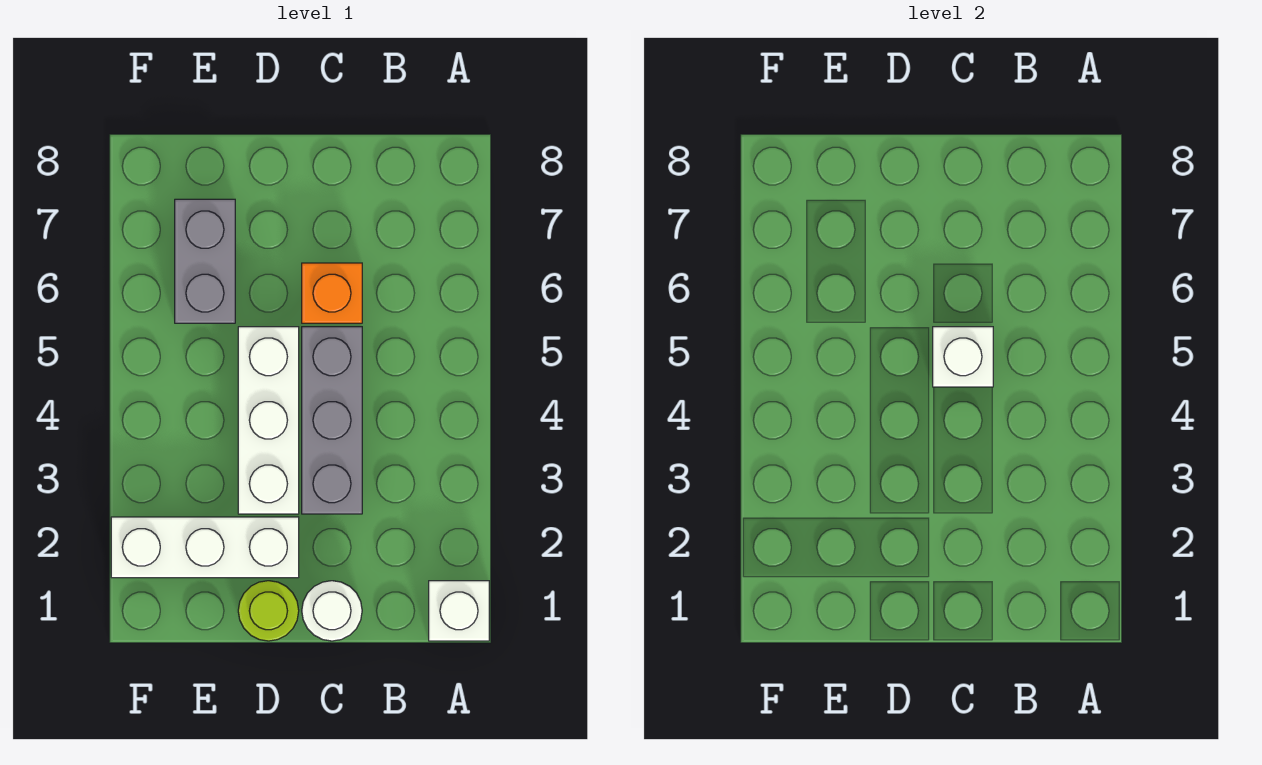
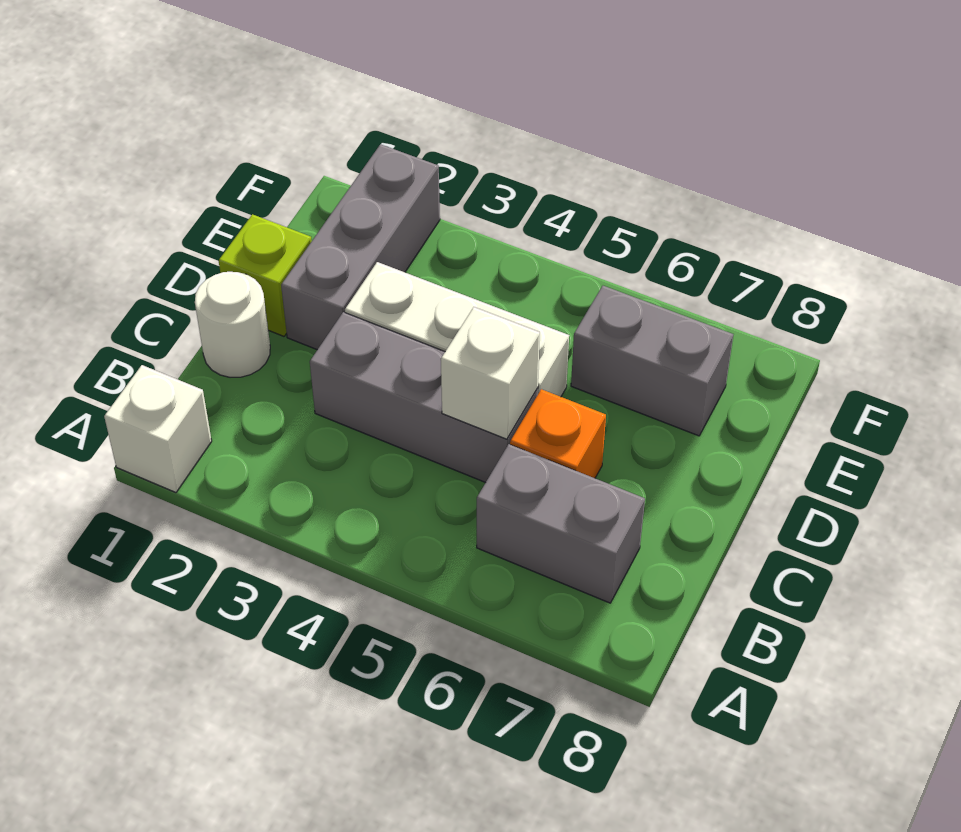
none -> grey brick B6:B7 level 1
lime round brick D1 level 1 -> lime brick D1 level 1
white brick D2:F2 level 1 -> grey brick D2:F2 level 1

